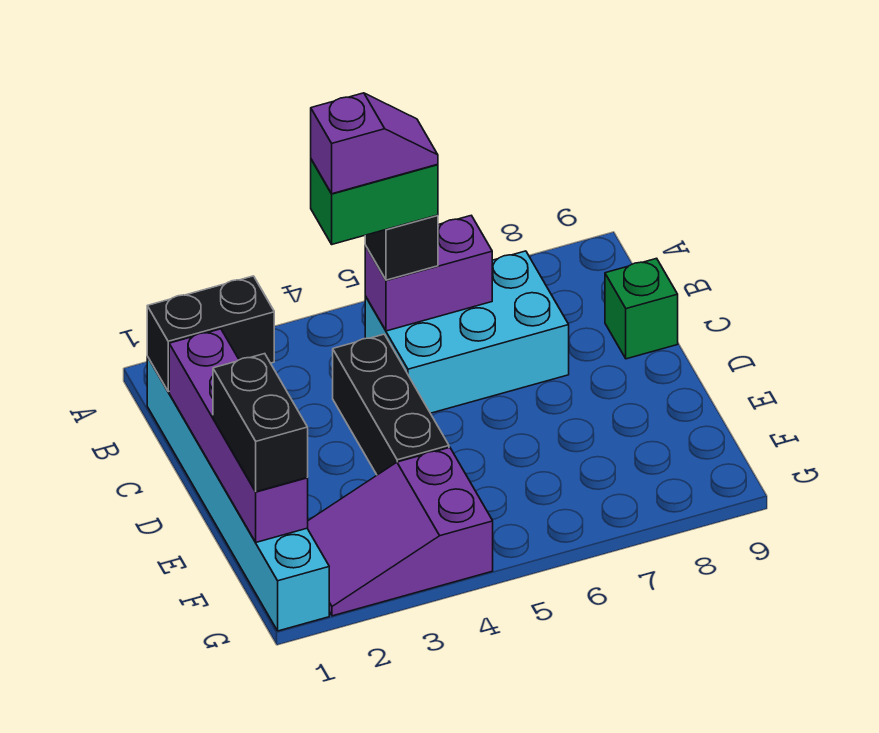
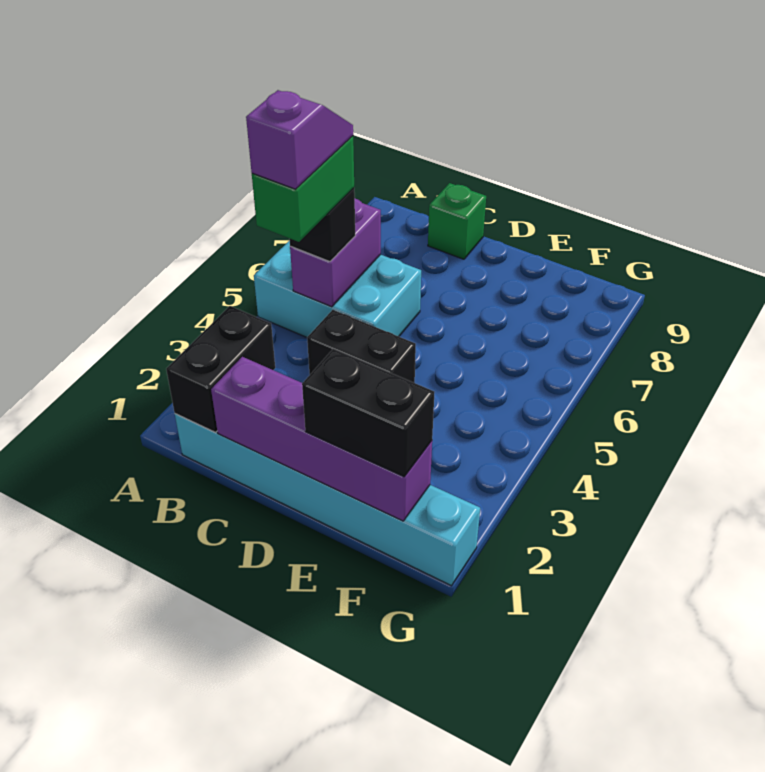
cyan brick B5:C7 level 1 -> cyan brick A5:C6 level 1
black brick C4:E4 level 1 -> black brick C4:D4 level 1
purple slope F2:G4 level 1 top 4 -> none

